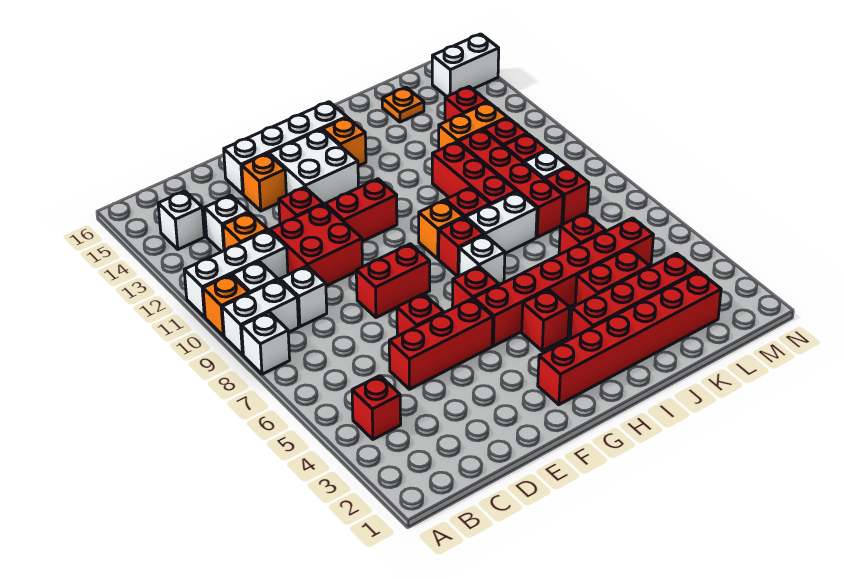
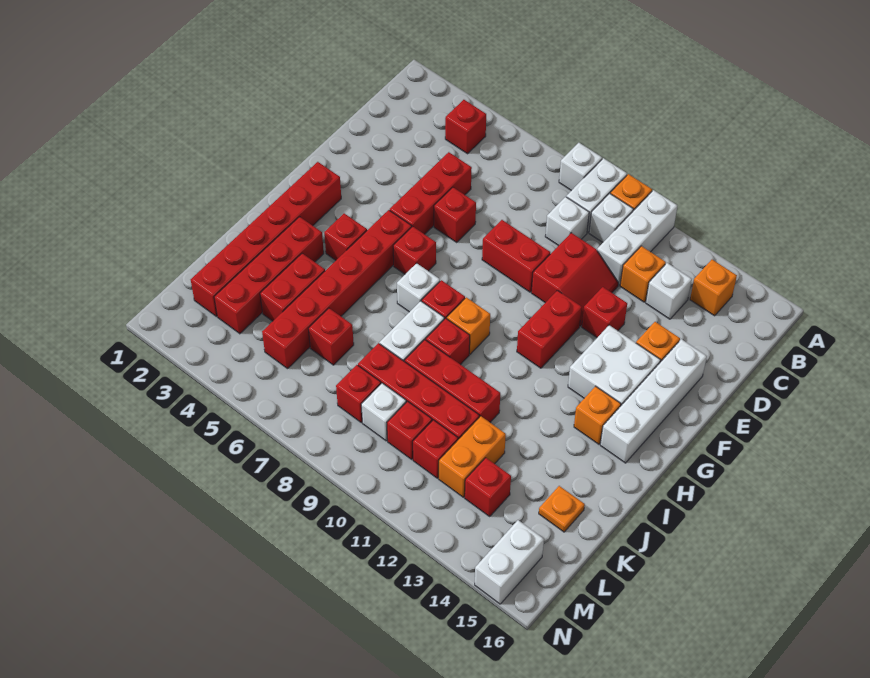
white brick B14 level 1 -> orange brick B14 level 1
red brick D10:E11 level 1 -> red slope D10:E11 level 1 top 10
red brick E8:F8 level 1 -> red brick E8:E9 level 1

